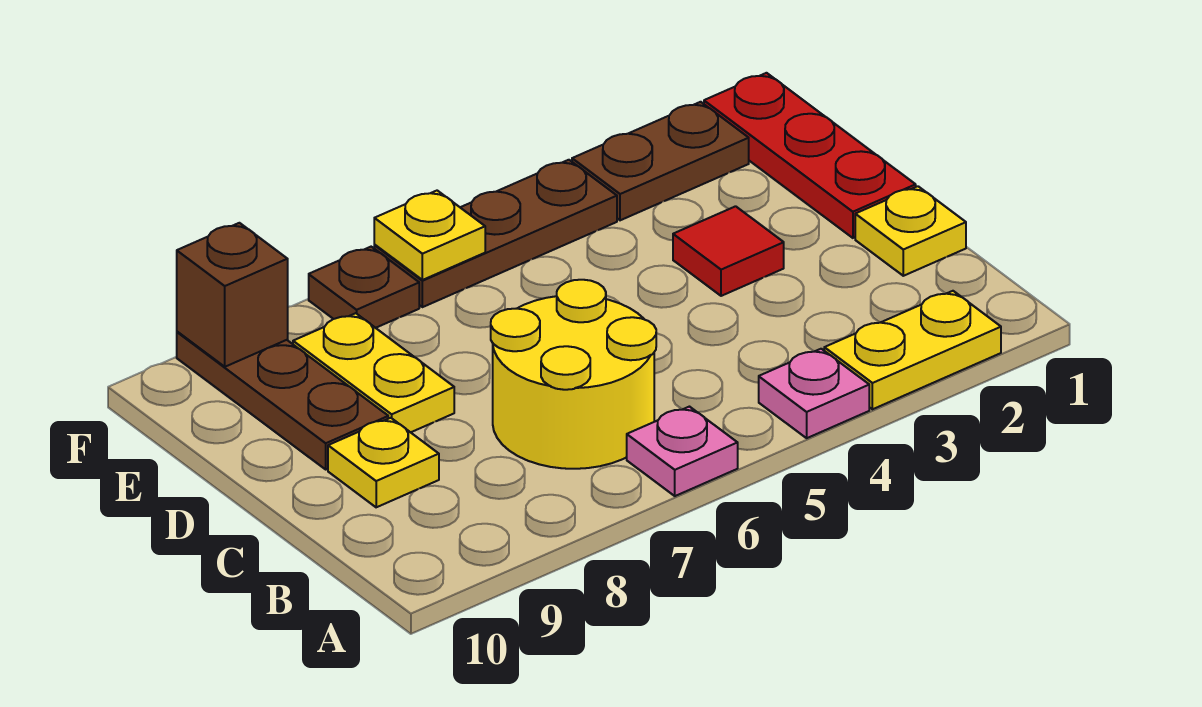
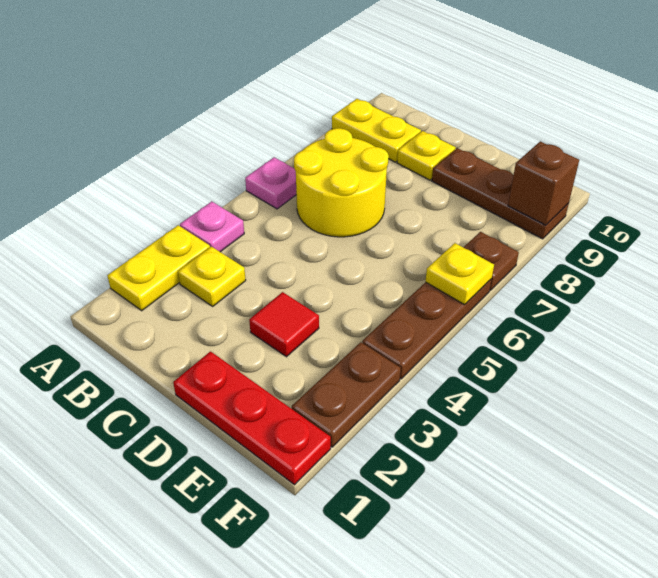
yellow plate C1 level 1 -> yellow plate B3 level 1
yellow plate D8:E8 level 1 -> yellow plate A9:B9 level 1

